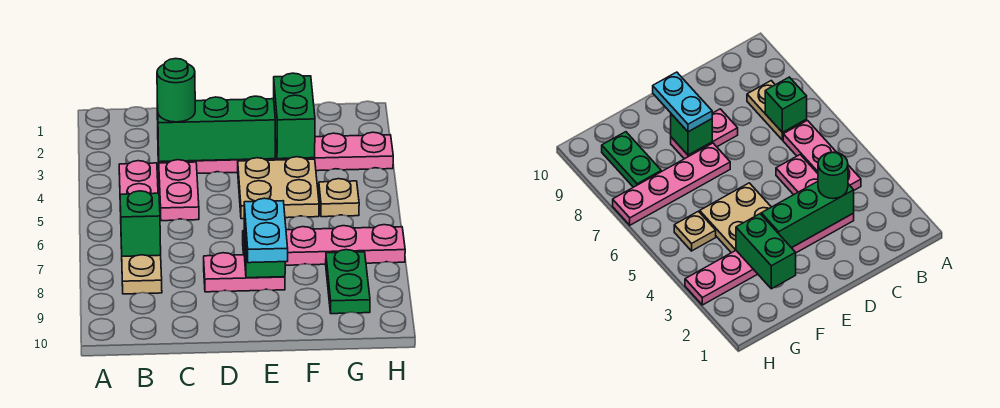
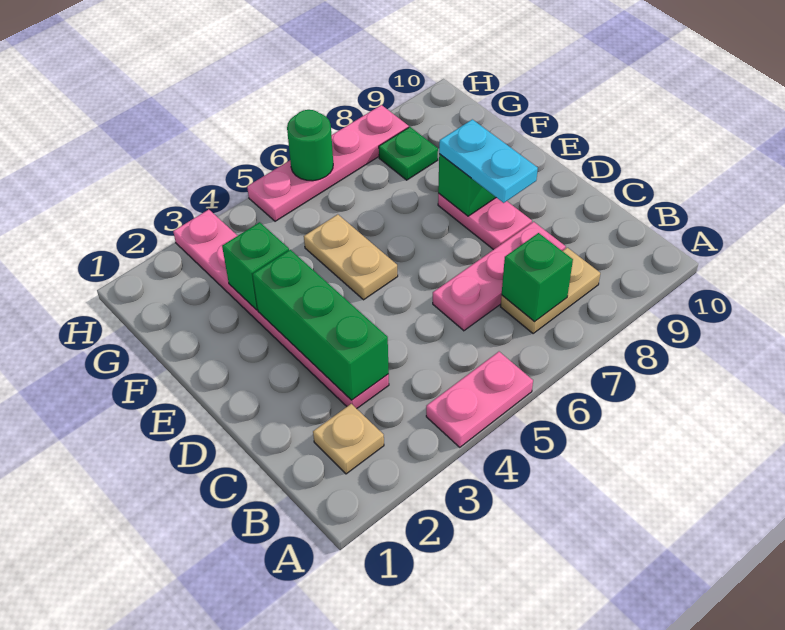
pink plate B4:B6 level 1 -> pink plate C6:C8 level 1
green round brick C3 level 3 -> green round brick H6 level 2
pink plate C4:C5 level 1 -> pink plate A4:A5 level 1
tan plate E4:F5 level 1 -> tan plate E5:F5 level 1
pink plate E7:H7 level 1 -> pink plate H5:H8 level 1
cyan plate E8:E9 level 3 -> cyan plate D8:E8 level 3
green brick F2:F3 level 2 -> green brick F3 level 2
tan plate G5 level 1 -> tan plate B2 level 1
green plate G8:G9 level 1 -> green plate G8 level 1

